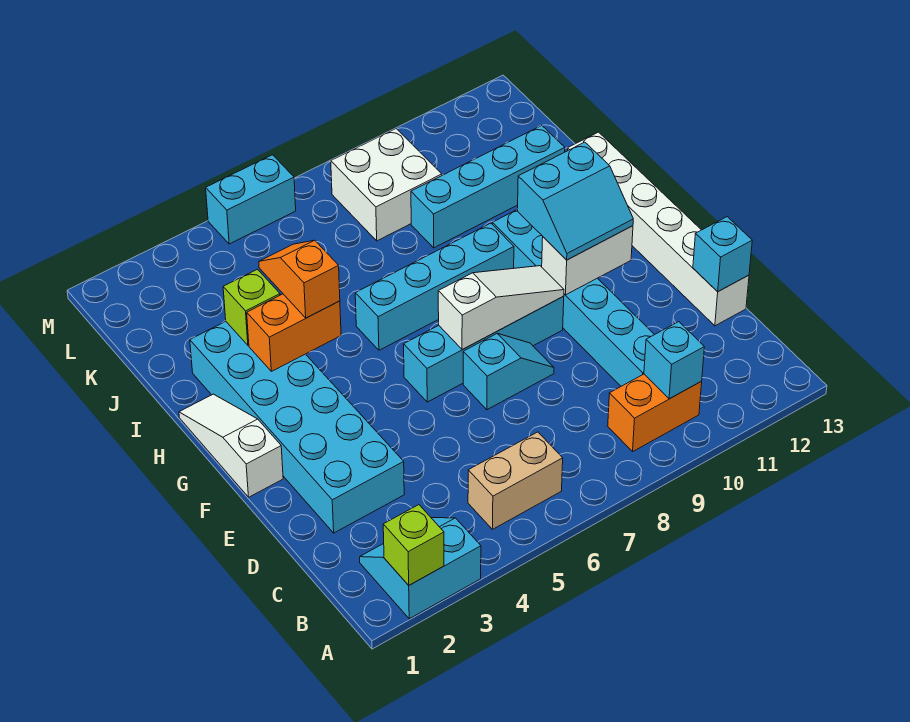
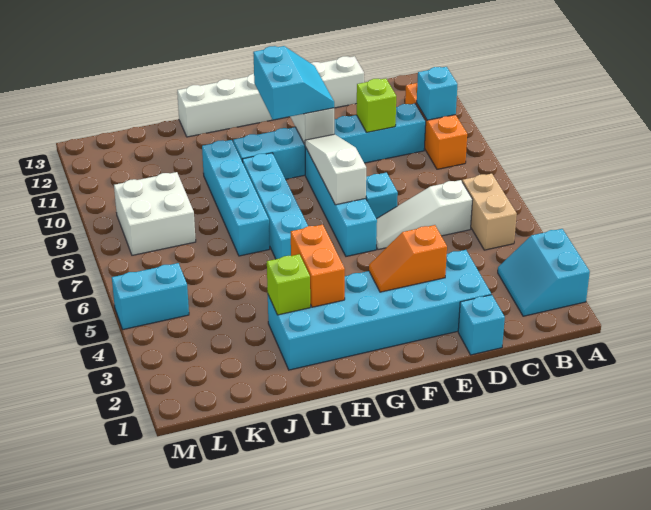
lime brick A2 level 2 -> lime brick D10 level 2
orange brick B9:B10 level 1 -> orange brick B9:B11 level 1
cyan brick D13 level 2 -> cyan brick D1 level 1
white slope F1:H1 level 1 top F -> white slope C6:E6 level 1 top C
orange slope H4:I4 level 3 top H -> orange slope E3:F3 level 2 top E
cyan brick J9:J12 level 1 -> cyan brick I7:I10 level 1
cyan brick M5:M6 level 1 -> cyan brick L5:M5 level 1

